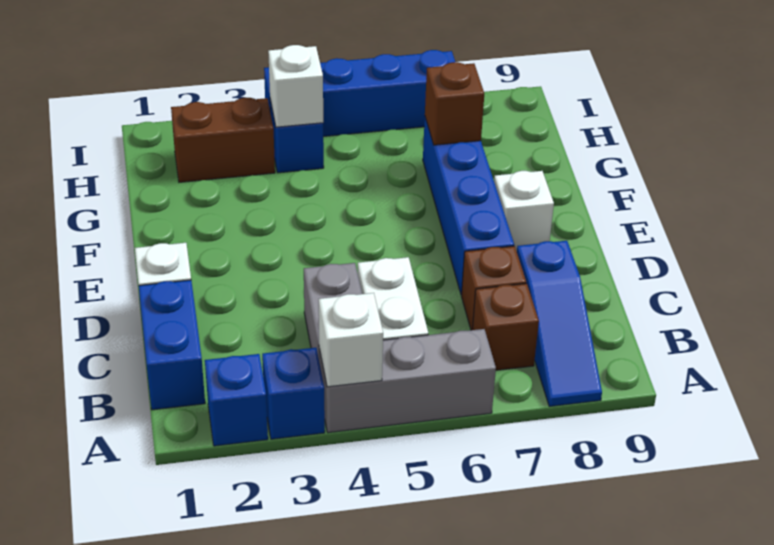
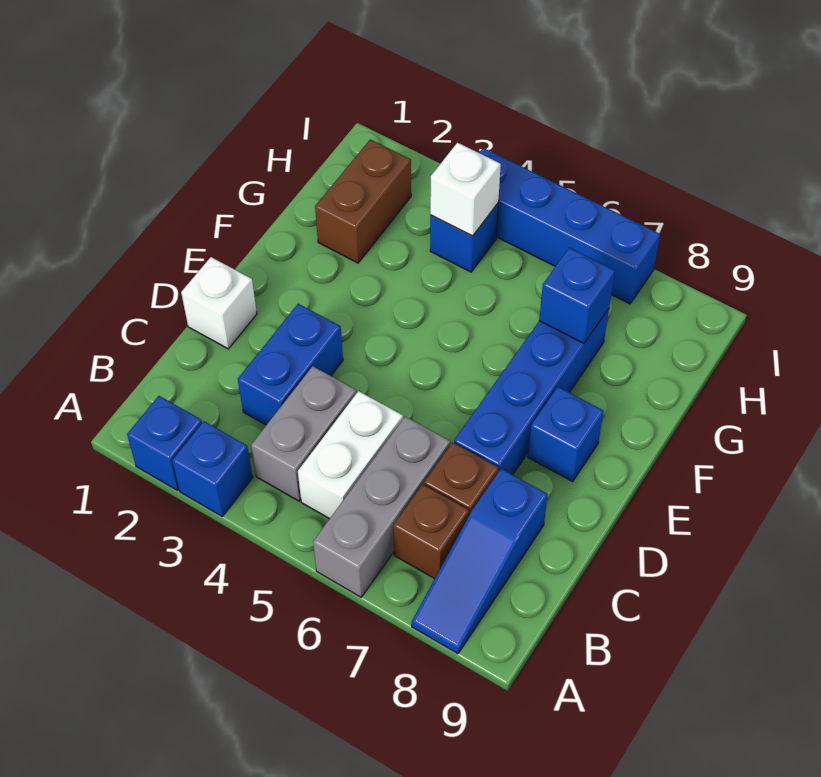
grey brick A4:A6 level 1 -> grey brick A6:C6 level 1
white brick A4 level 2 -> none
blue brick B1:C1 level 1 -> blue brick C3:D3 level 1
white brick E8 level 1 -> blue brick E8 level 1
brown brick G7 level 2 -> blue brick G7 level 2
brown brick H2:H3 level 1 -> brown brick G2:H2 level 1

